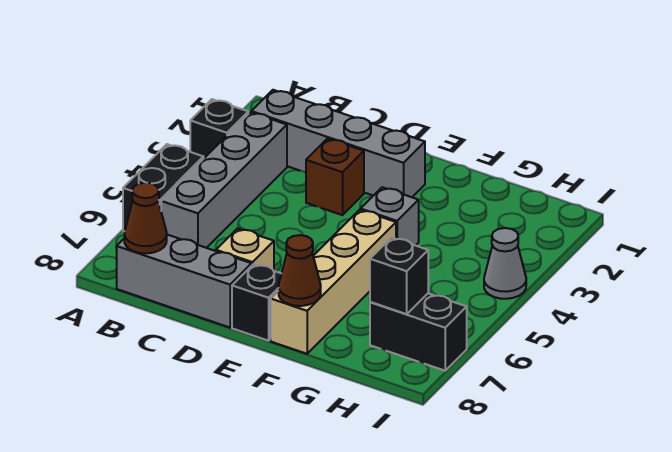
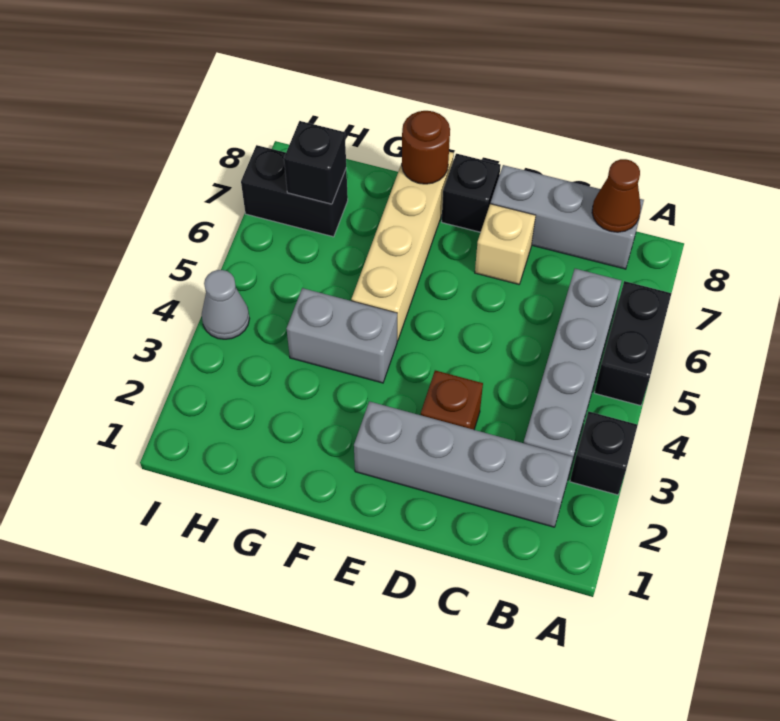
grey brick F4 level 1 -> grey brick F4:G4 level 1
brown cone F8 level 2 -> brown round brick F8 level 2

